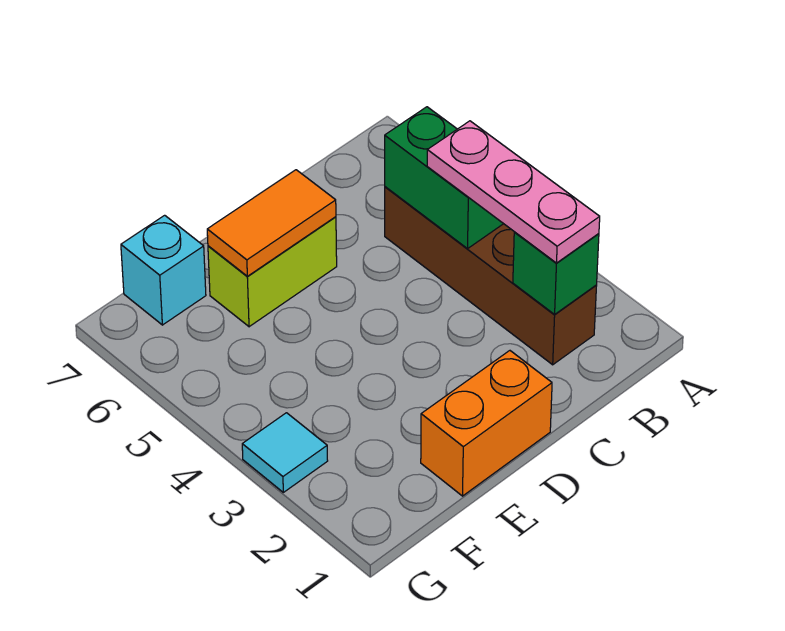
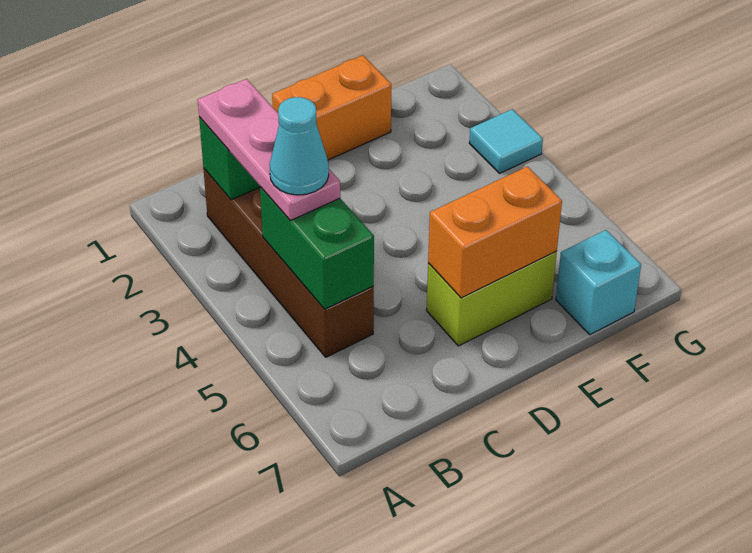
none -> cyan cone B4 level 4
orange tile D6:E6 level 2 -> orange brick D6:E6 level 2

